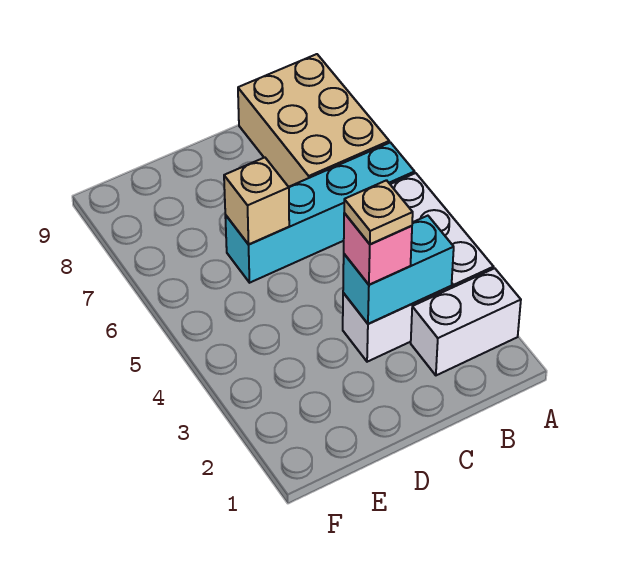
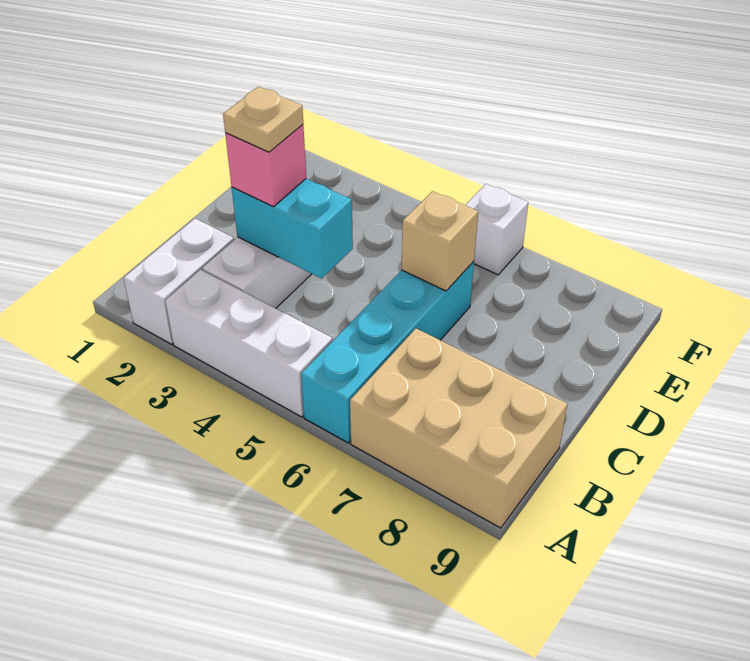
cyan brick B3:C3 level 2 -> cyan brick C3:C4 level 2
none -> white brick F6 level 1

